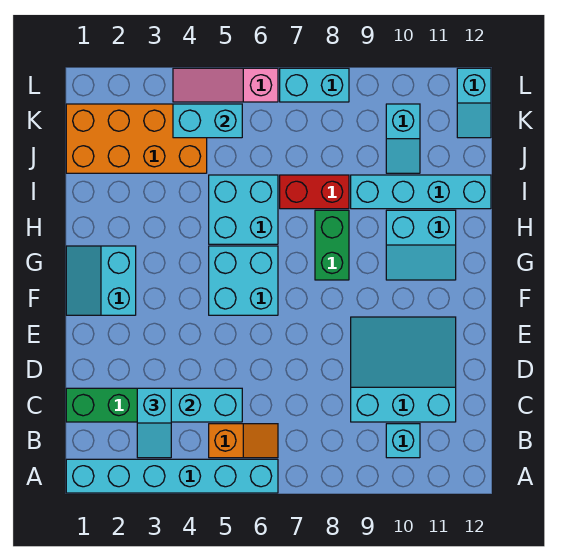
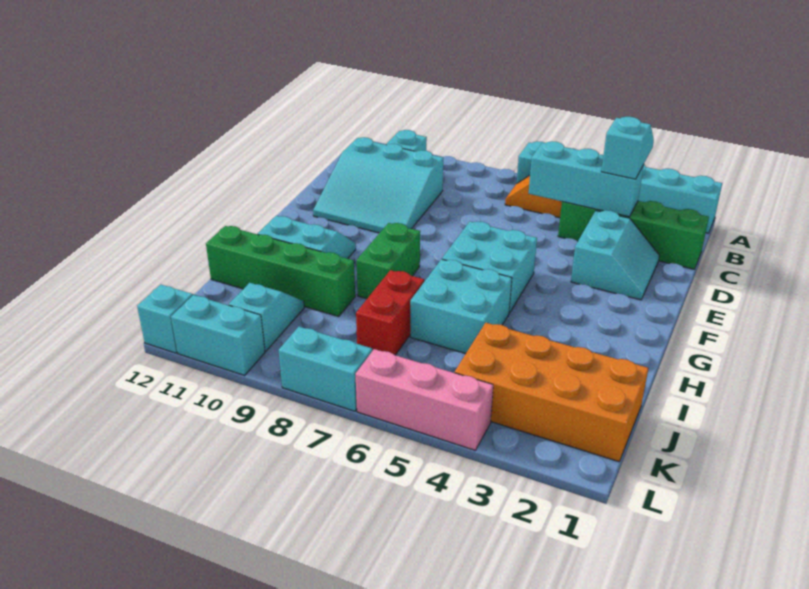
cyan slope F1:G2 level 1 top 2 -> cyan slope D2:E3 level 1 top 3
red brick I7:I8 level 1 -> red brick I7:J7 level 1
cyan brick I9:I12 level 1 -> green brick I9:I12 level 1
cyan brick K4:K5 level 2 -> cyan brick L10:L11 level 1
pink slope L4:L6 level 1 top 6 -> pink brick L4:L6 level 1

